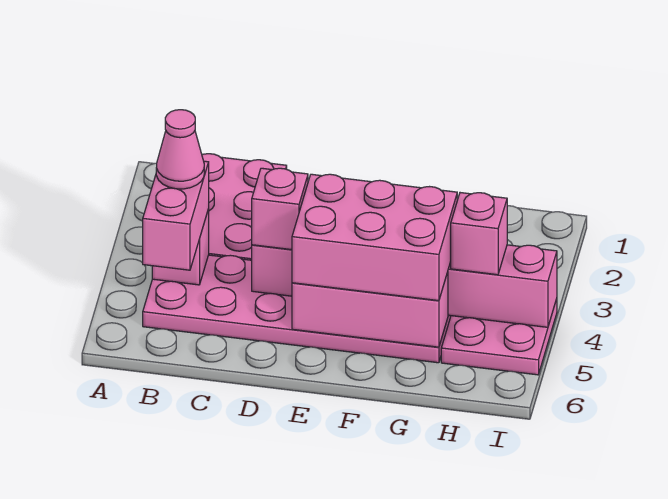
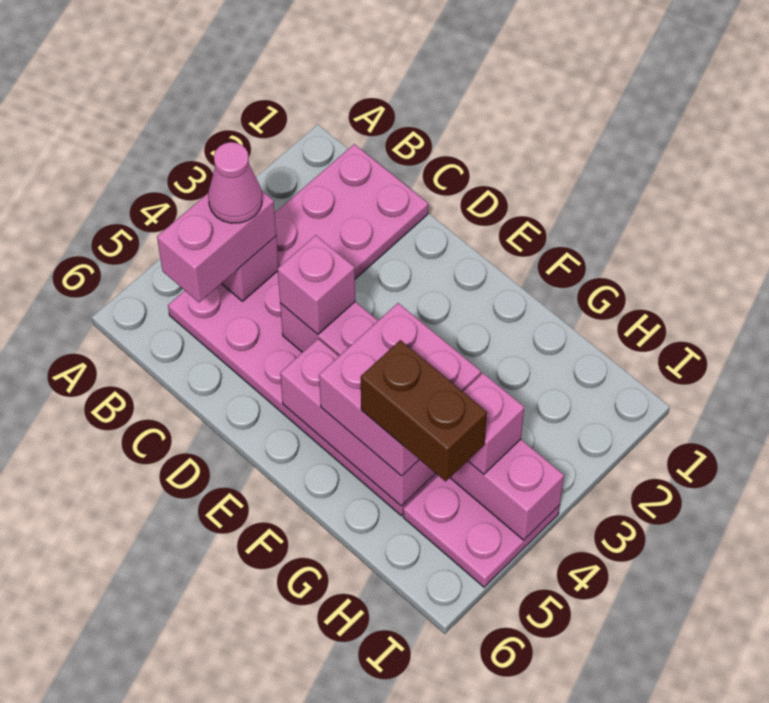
pink brick E4:G5 level 3 -> pink brick F4:G5 level 3
none -> brown brick G5:H5 level 4

